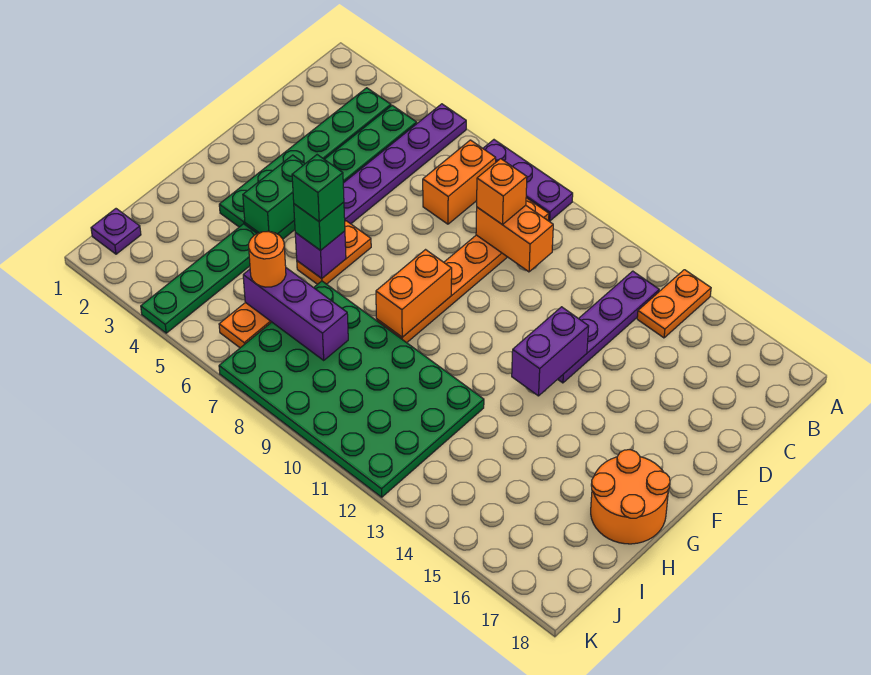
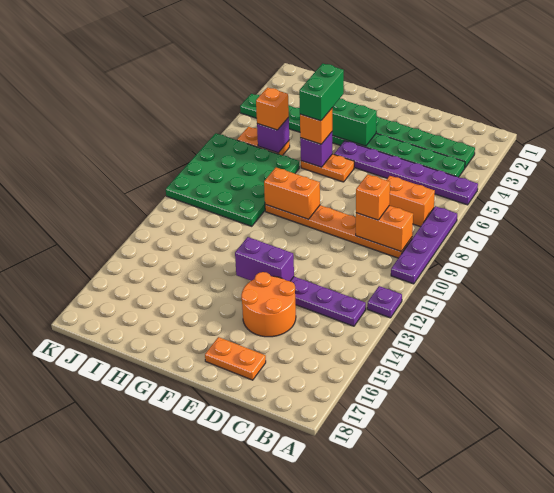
purple plate A7:A9 level 1 -> purple plate A7:A10 level 1
orange plate A14:B14 level 1 -> orange plate D17:E17 level 1
orange brick C9:C10 level 2 -> orange brick B9:C9 level 2
green brick G6 level 3 -> orange brick G6 level 3
green brick G6 level 4 -> green brick G5:G6 level 4
orange round brick G17:H18 level 1 -> orange round brick D14:E15 level 1
green plate H7:K12 level 1 -> green plate H7:K10 level 1
purple brick I6:I8 level 2 -> purple brick I6 level 2
orange round brick I6 level 3 -> orange brick I6 level 3
purple plate J1 level 1 -> purple plate A12 level 1

